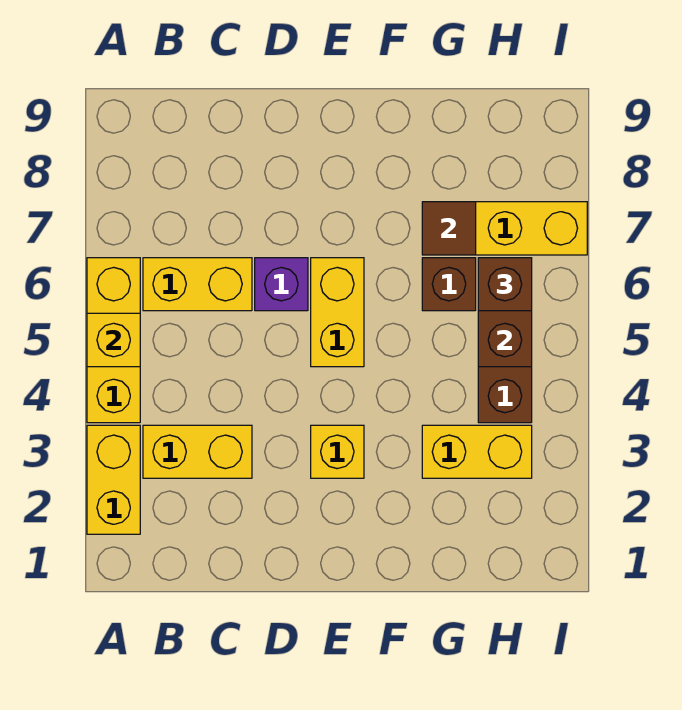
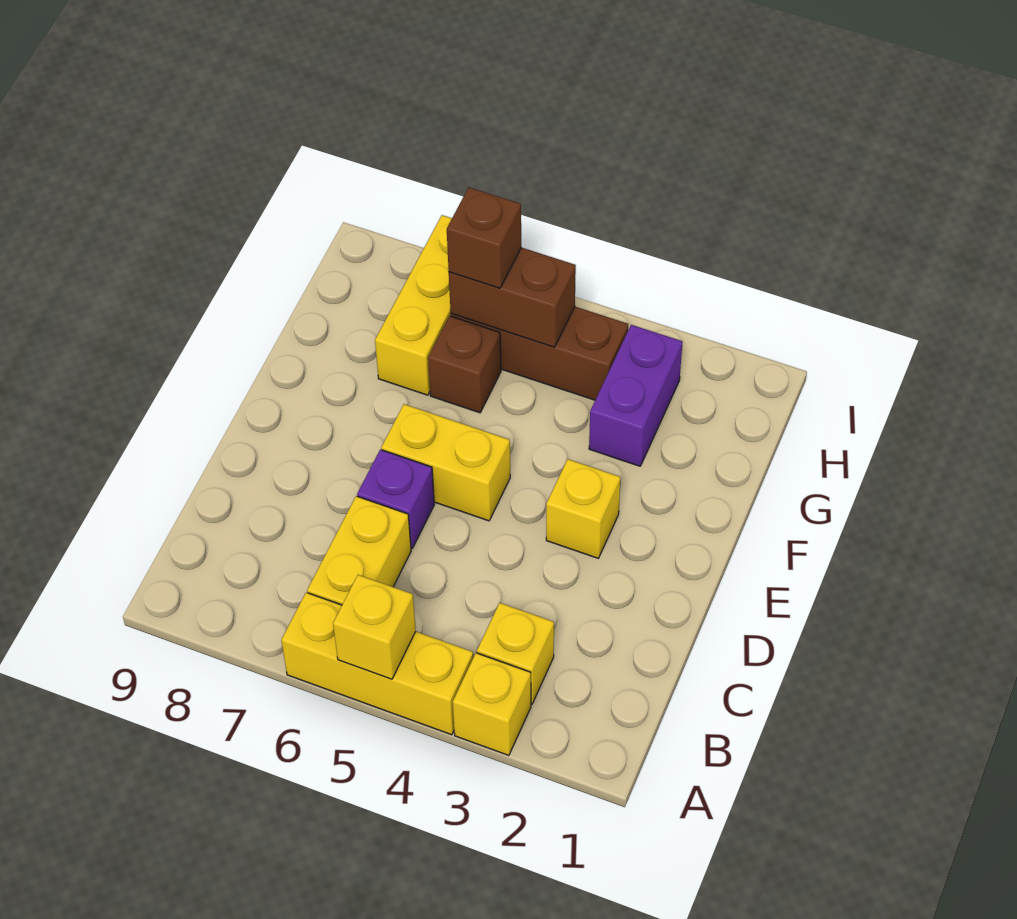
yellow brick A2:A3 level 1 -> yellow brick A3 level 1
yellow brick B3:C3 level 1 -> yellow brick B3 level 1
yellow brick G3:H3 level 1 -> purple brick G3:H3 level 1
brown tile G7 level 2 -> none

